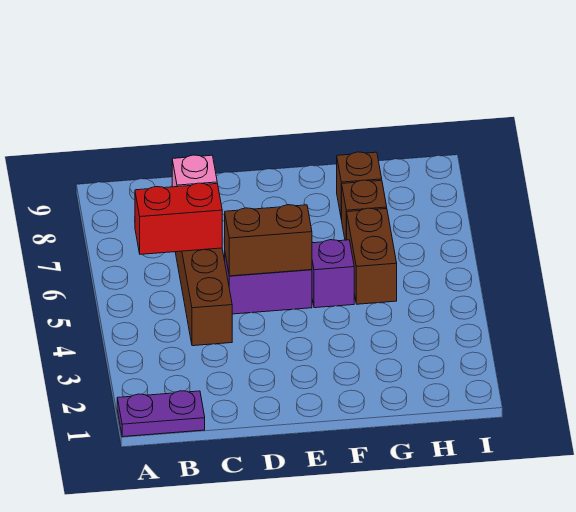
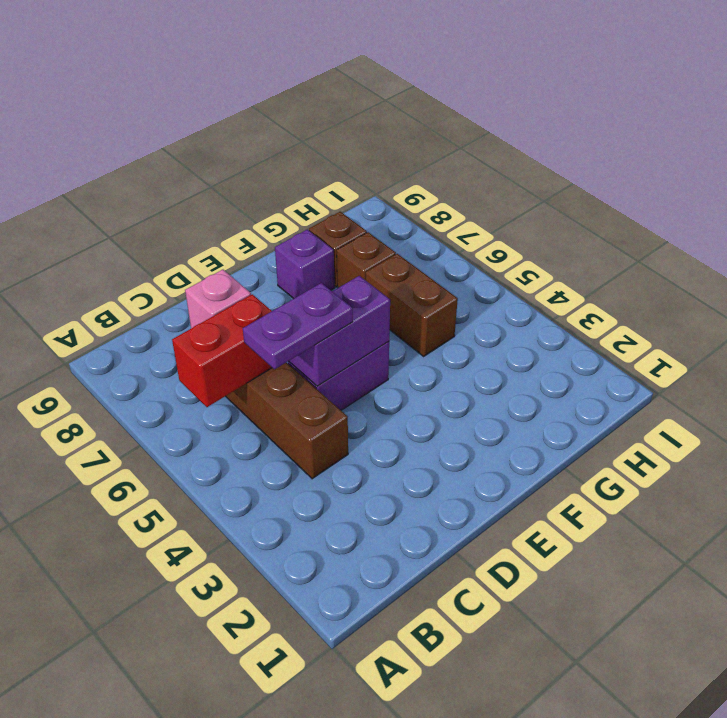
purple plate A1:B1 level 1 -> purple plate C5:D5 level 3
brown brick D5:E5 level 2 -> purple brick D5:E5 level 2
purple brick F5 level 1 -> purple brick F8 level 1

